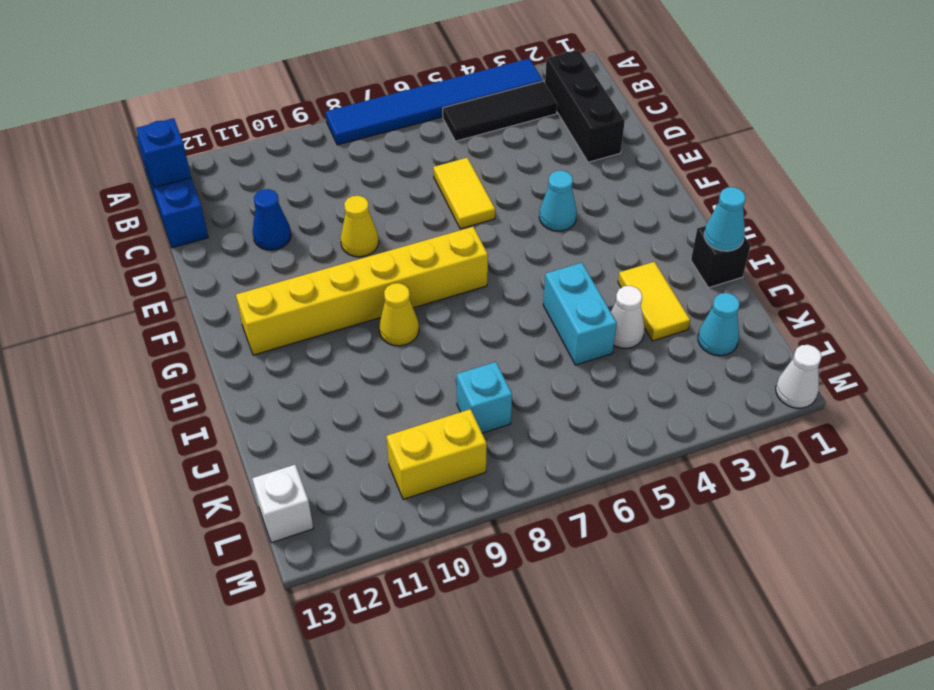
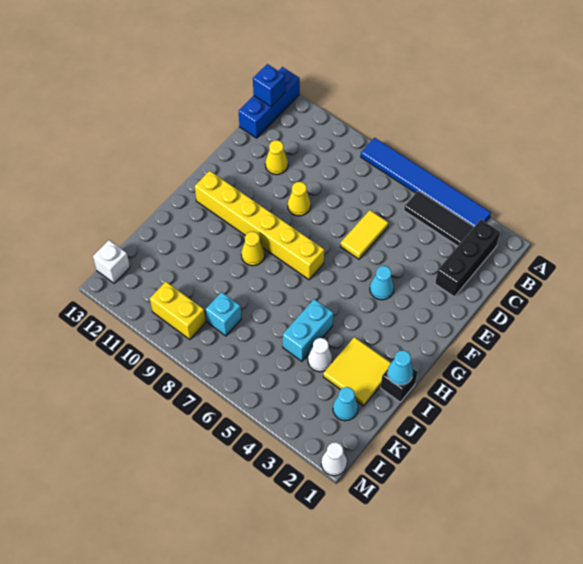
blue cone D11 level 1 -> yellow cone D11 level 1
yellow tile I3:J3 level 1 -> yellow tile I2:J3 level 1

